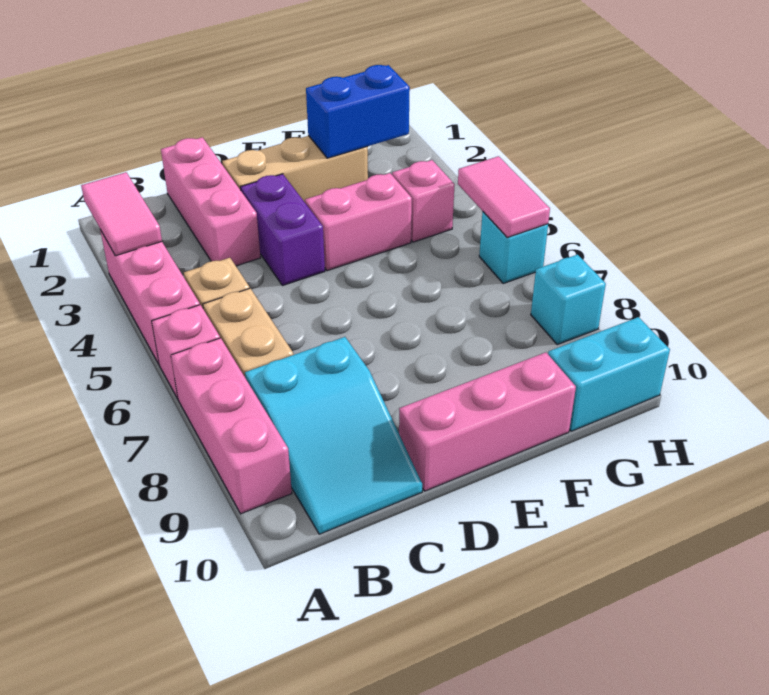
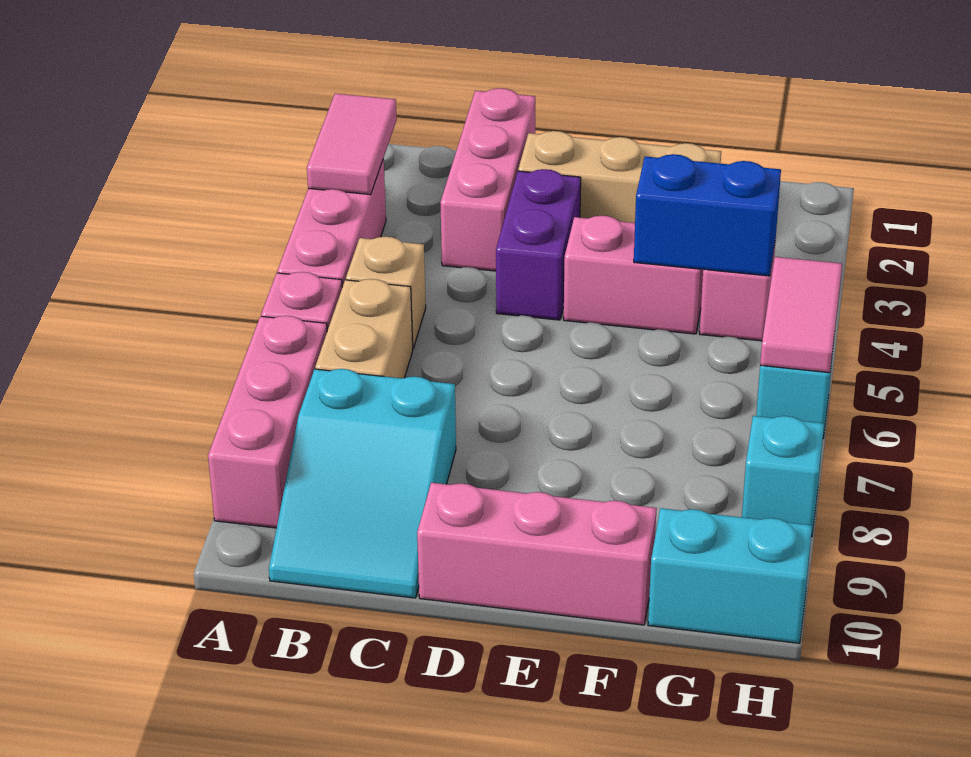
blue brick F2:G2 level 2 -> blue brick F4:G4 level 2

